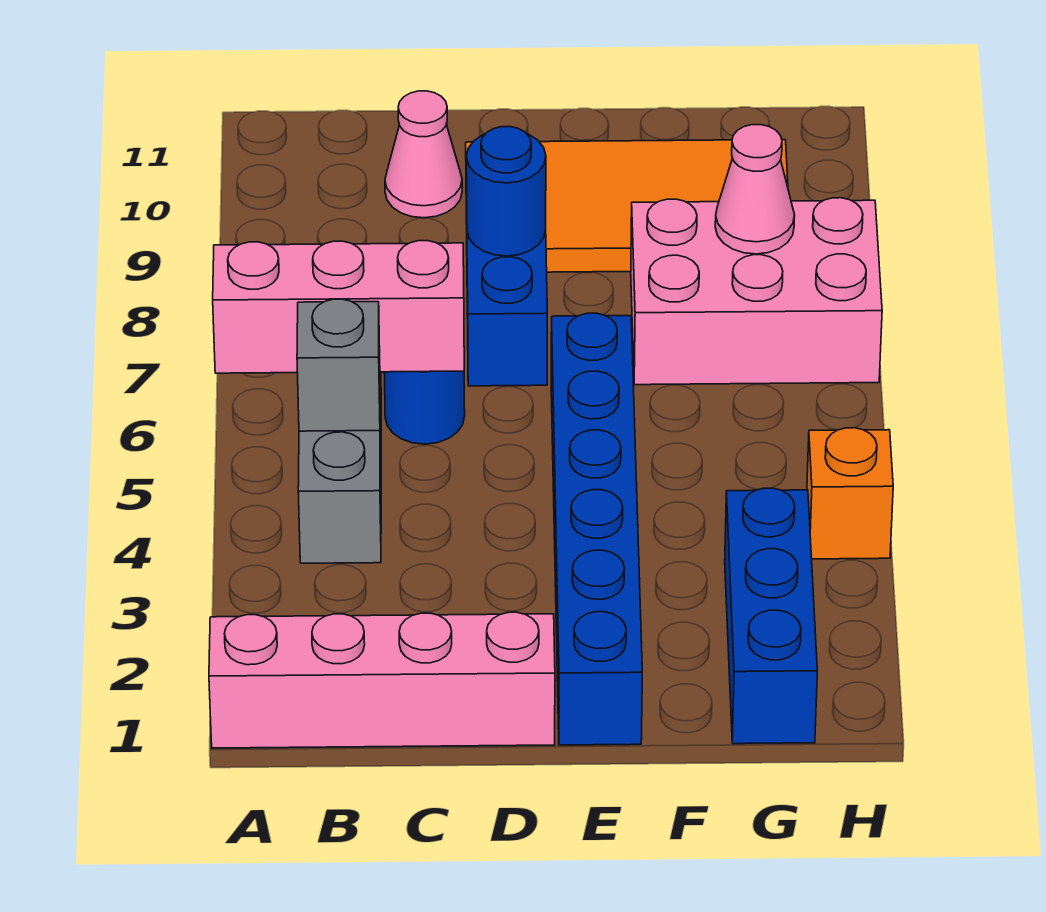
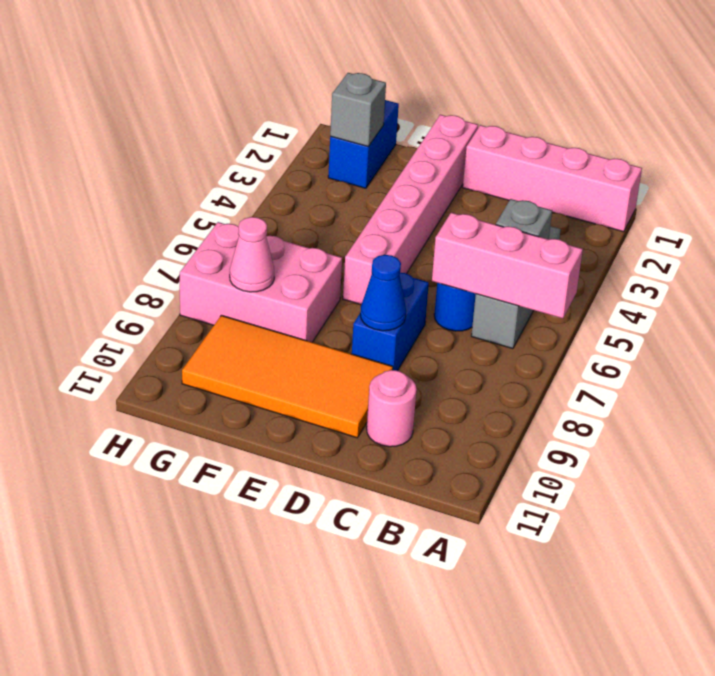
pink cone C10 level 1 -> pink round brick C10 level 1
blue round brick D8 level 2 -> blue cone D8 level 2
blue brick E1:E6 level 1 -> pink brick E1:E6 level 1
blue brick G1:G3 level 1 -> blue brick G1:G2 level 1
none -> grey brick G2 level 2
orange brick H4 level 1 -> none

